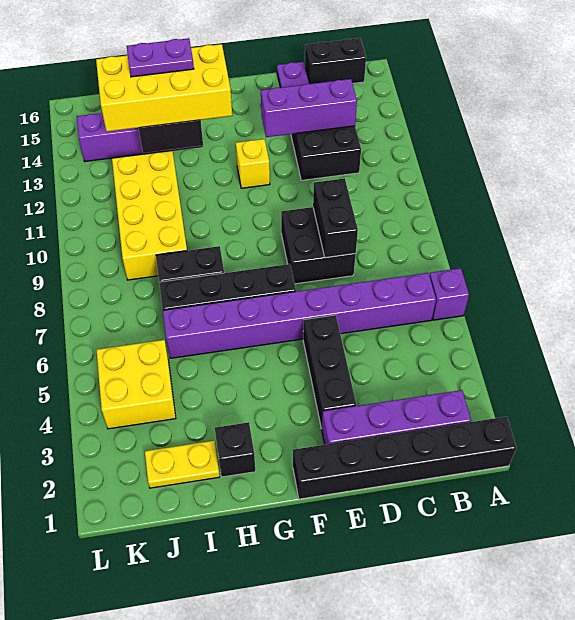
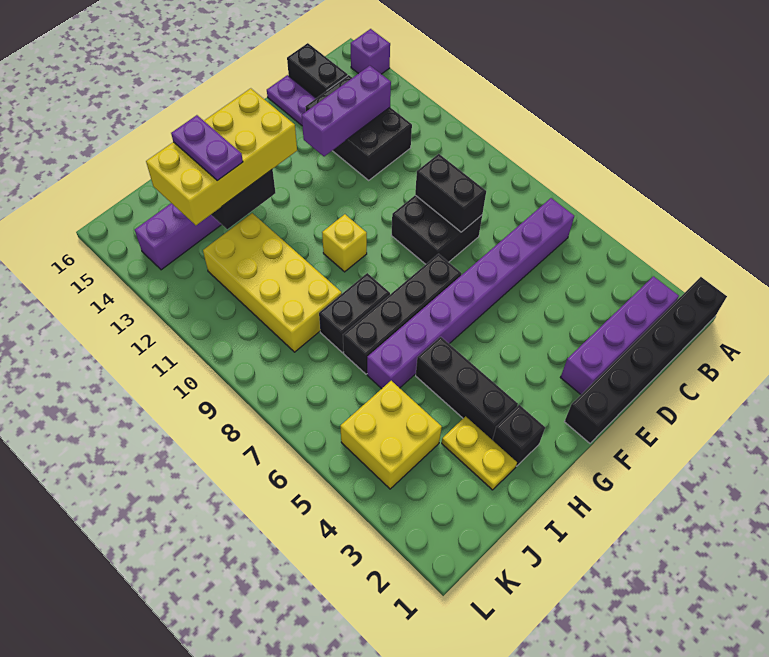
purple brick A6 level 1 -> purple brick A15 level 1
black brick B16:C16 level 1 -> black brick C15:C16 level 1
black brick E3:E5 level 1 -> black brick H3:H5 level 1
yellow brick F12 level 1 -> yellow brick G10 level 1
purple plate H14:I14 level 4 -> purple plate I13:I14 level 4
yellow plate I2:J2 level 1 -> yellow plate I2:I3 level 1

